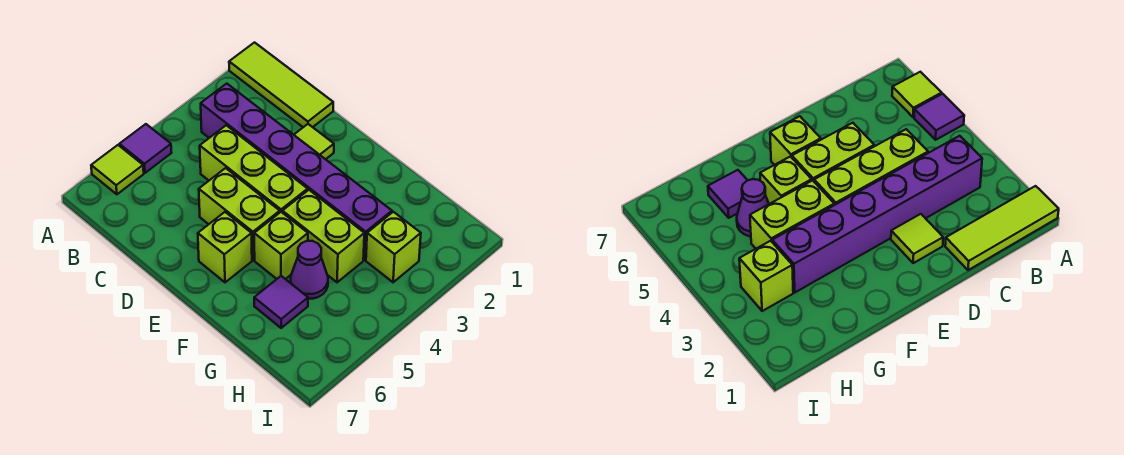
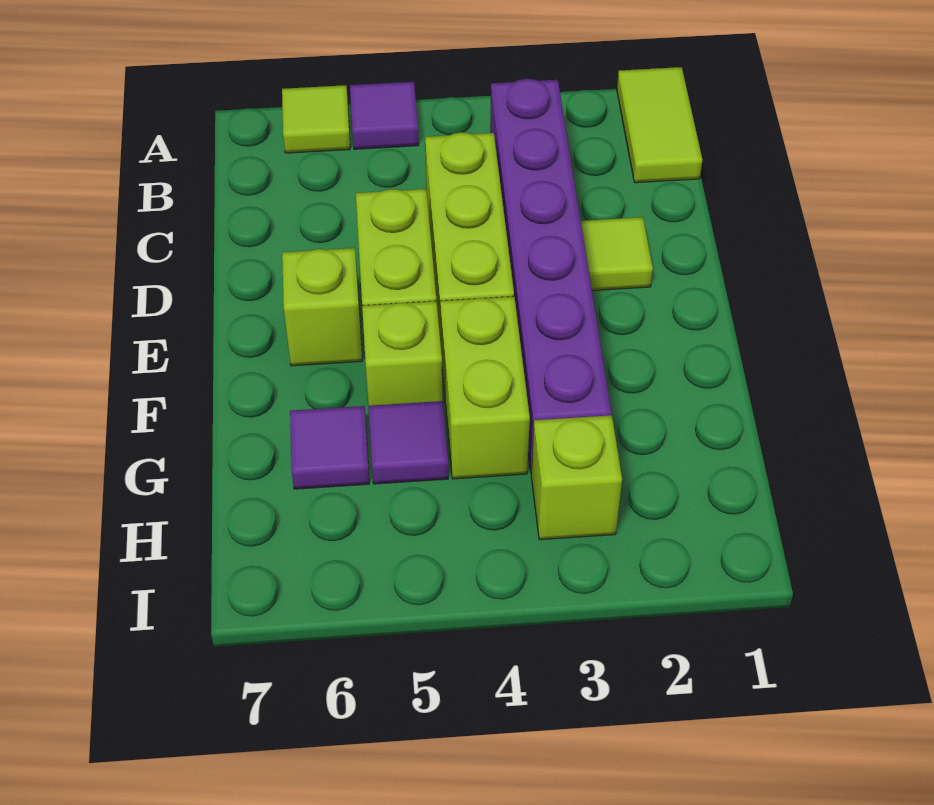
lime tile A1:C1 level 1 -> lime tile A1:B1 level 1
purple cone G5 level 1 -> purple tile G5 level 1

